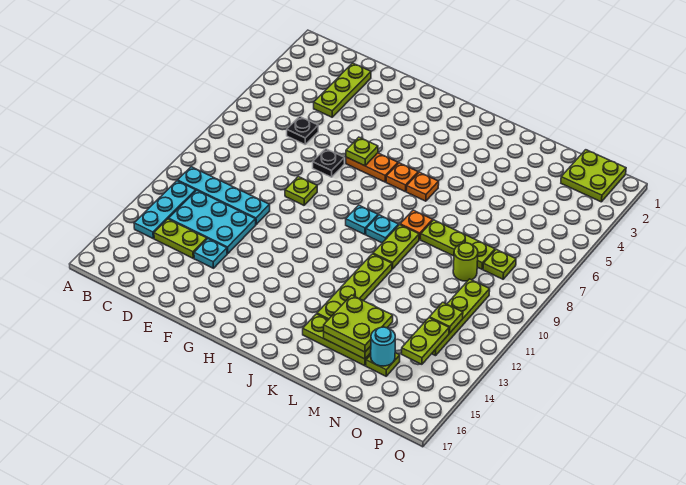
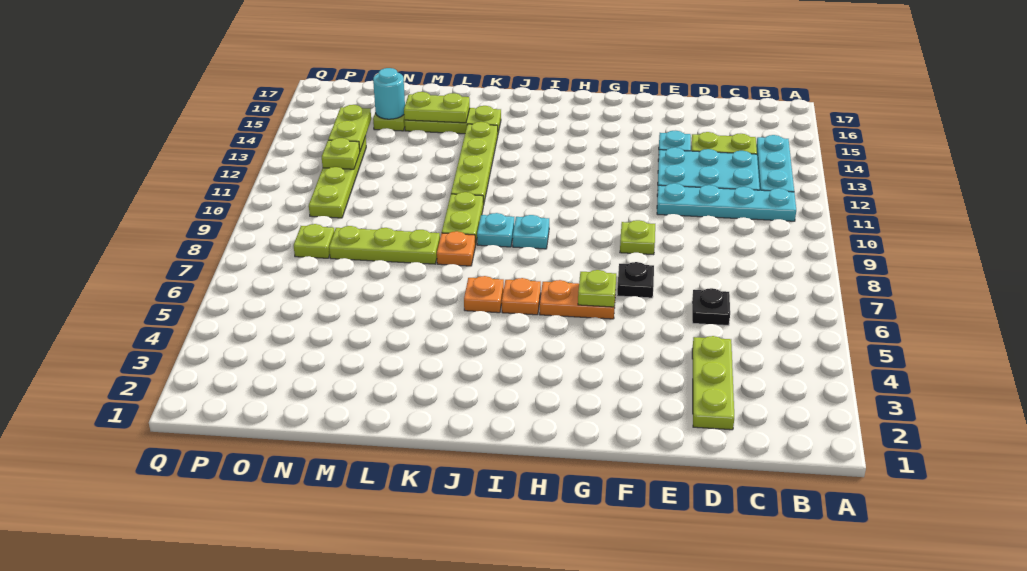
lime plate L14:M15 level 3 -> none
lime round brick N9 level 1 -> none
lime plate O1:P2 level 1 -> none

